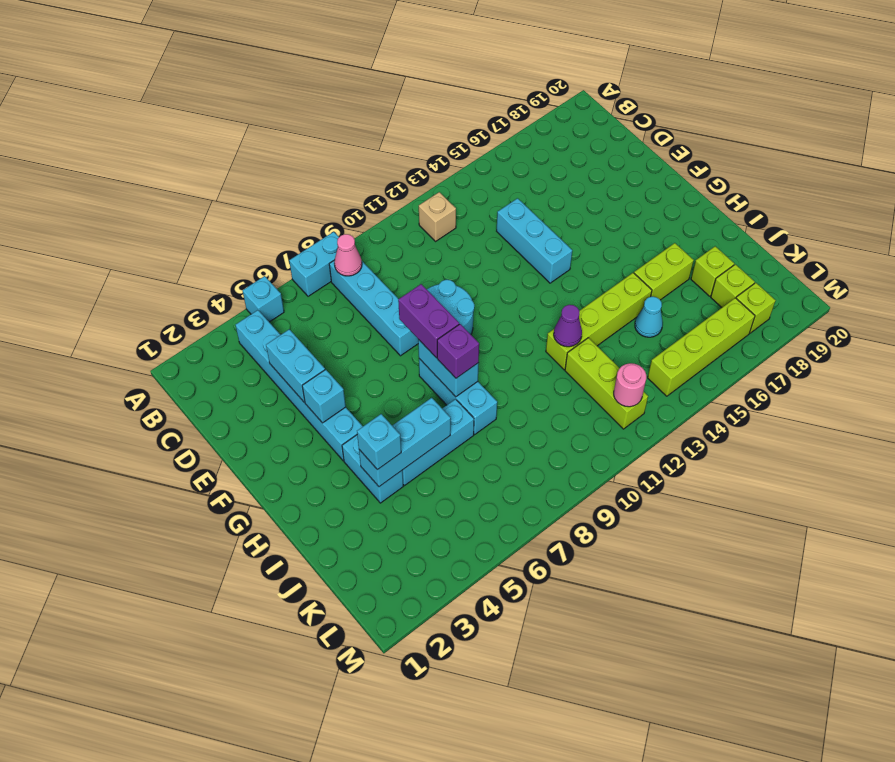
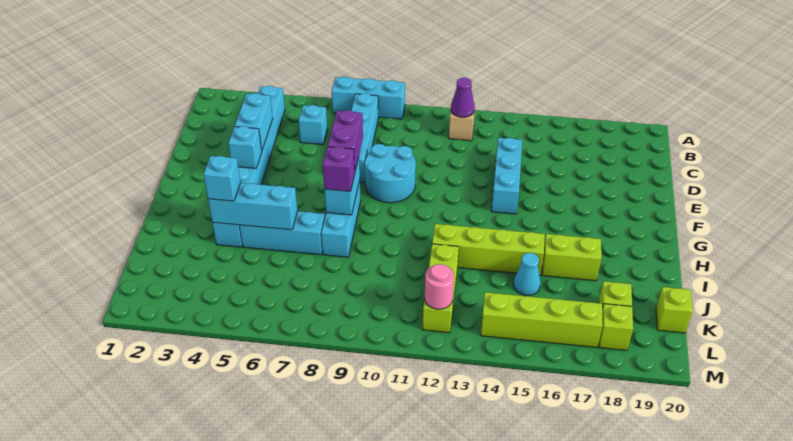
cyan brick A5 level 1 -> cyan brick C6 level 1
cyan brick A7:A8 level 1 -> cyan brick A7:A9 level 1
pink cone B8 level 2 -> none
purple cone I12 level 2 -> purple cone B12 level 2
lime brick J18 level 1 -> lime brick K20 level 1

